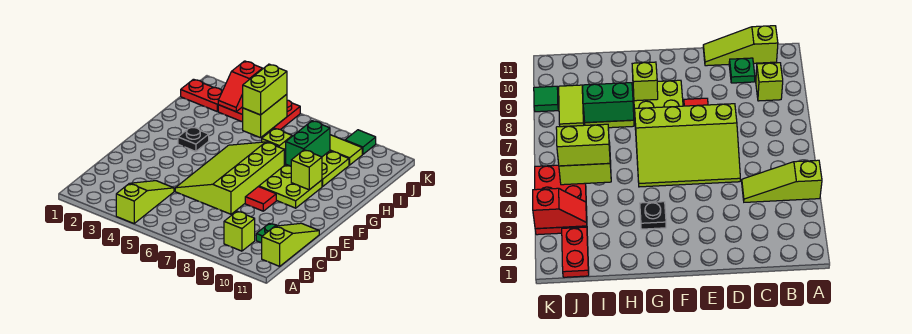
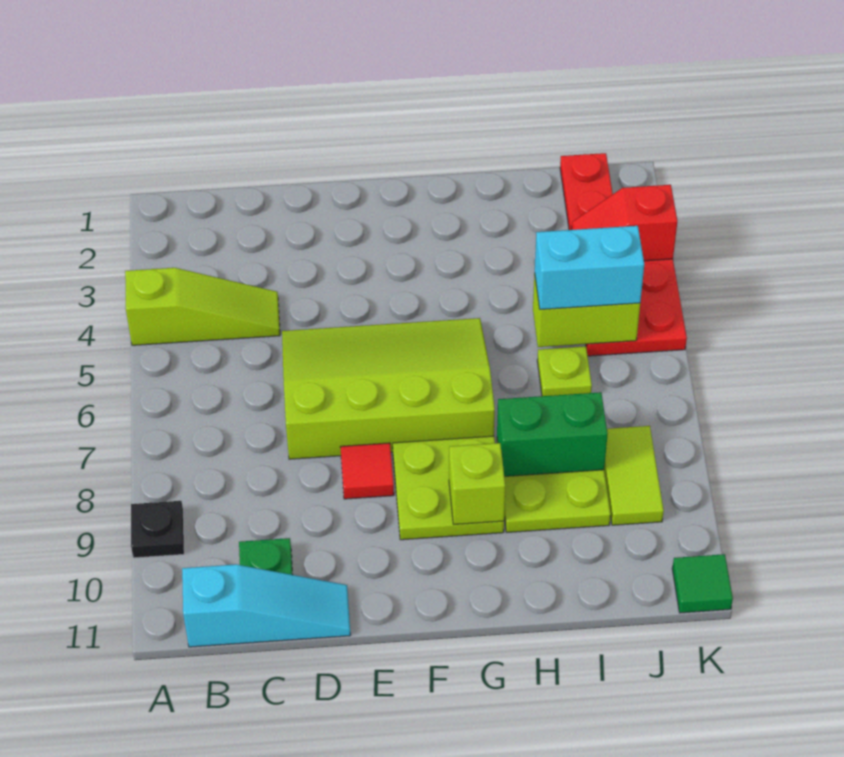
lime brick B9 level 1 -> none
lime slope B11:D11 level 1 top B -> cyan slope B11:D11 level 1 top B
black plate G3 level 1 -> black plate A9 level 1
lime brick I5:J5 level 3 -> cyan brick I5:J5 level 3
green tile K9 level 1 -> green tile K11 level 1

